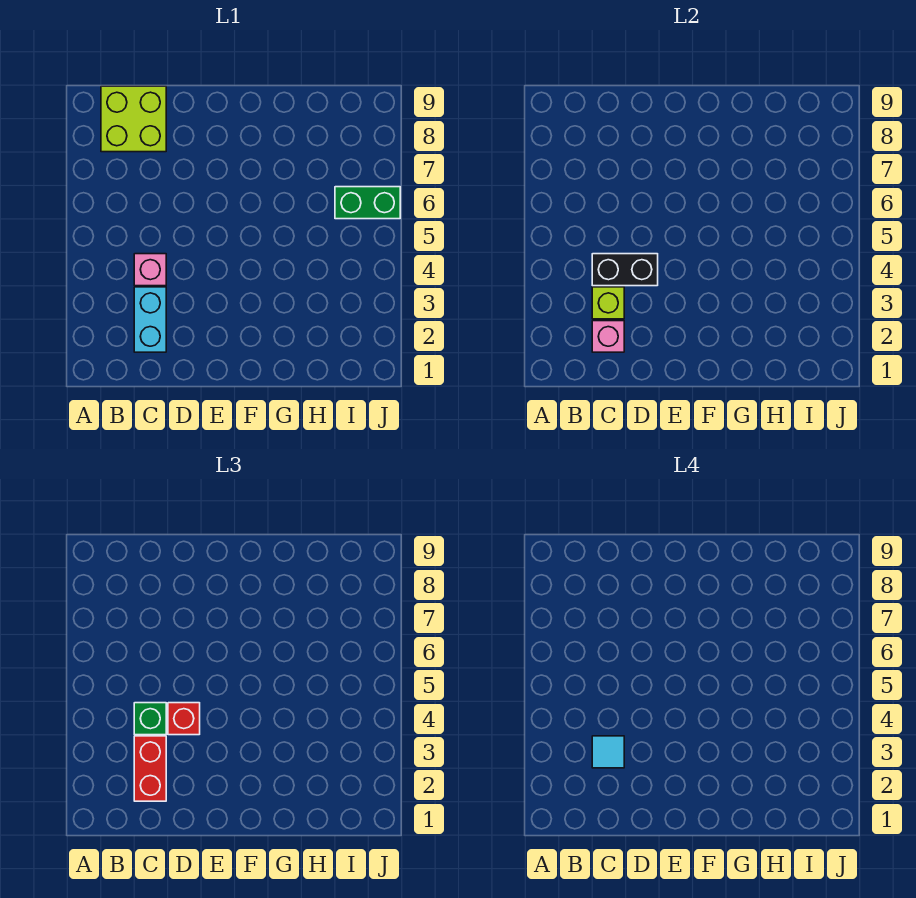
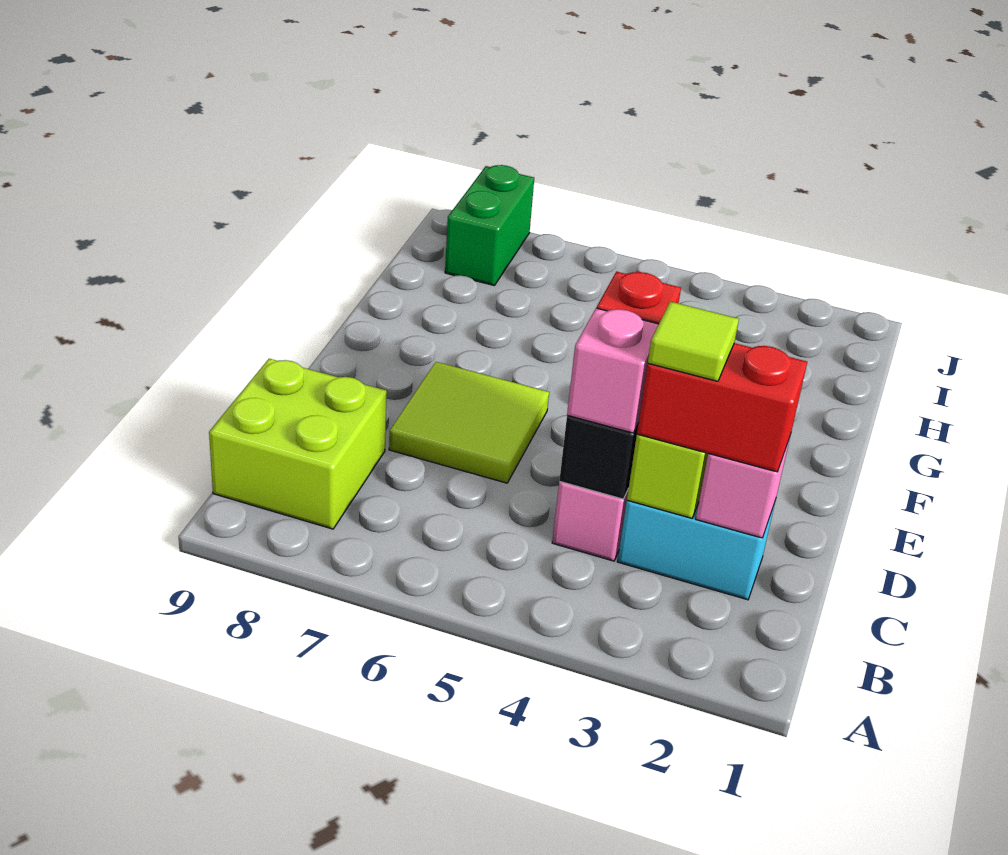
cyan tile C3 level 4 -> lime tile C3 level 4
green brick C4 level 3 -> pink brick C4 level 3
none -> lime tile D6:E7 level 1
green brick I6:J6 level 1 -> green brick I8:J8 level 1

